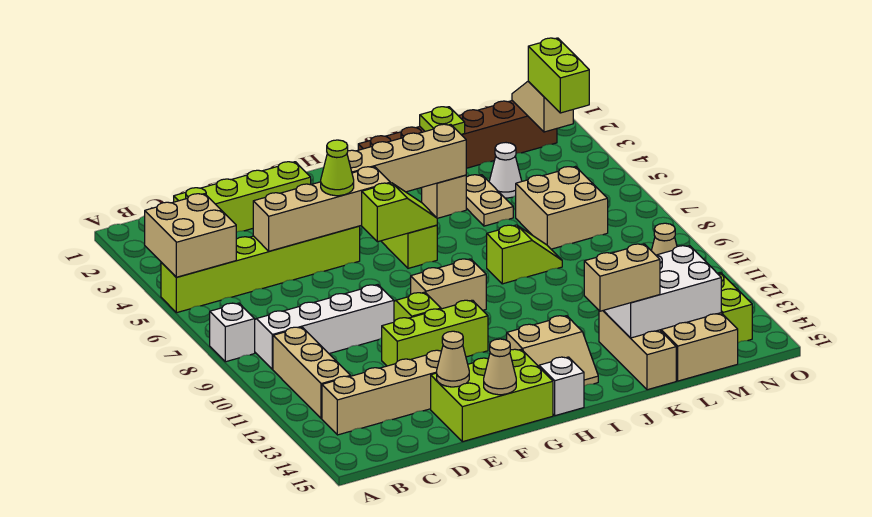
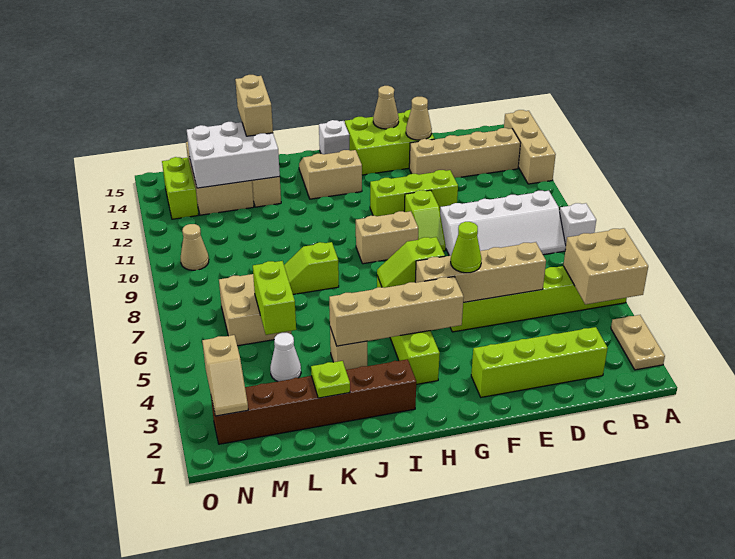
tan brick B10:B12 level 1 -> tan brick A12:A14 level 1
tan brick J14:K14 level 3 -> tan brick K14:K15 level 3
tan plate K4:K5 level 1 -> tan plate A2:A3 level 1
lime brick N3:N4 level 3 -> lime brick L5:L6 level 2

